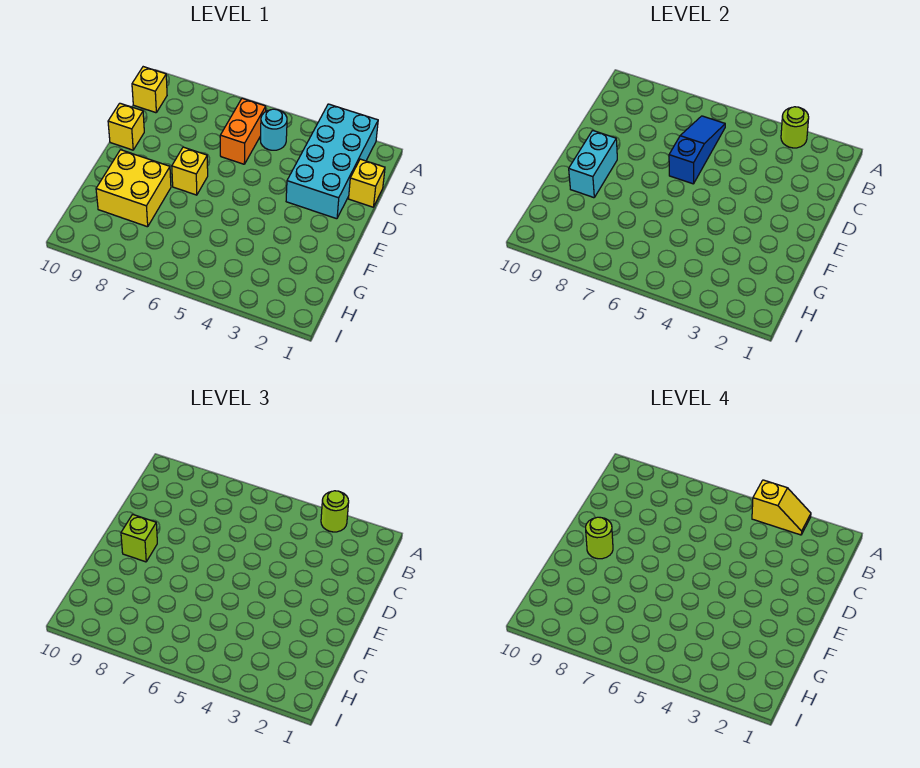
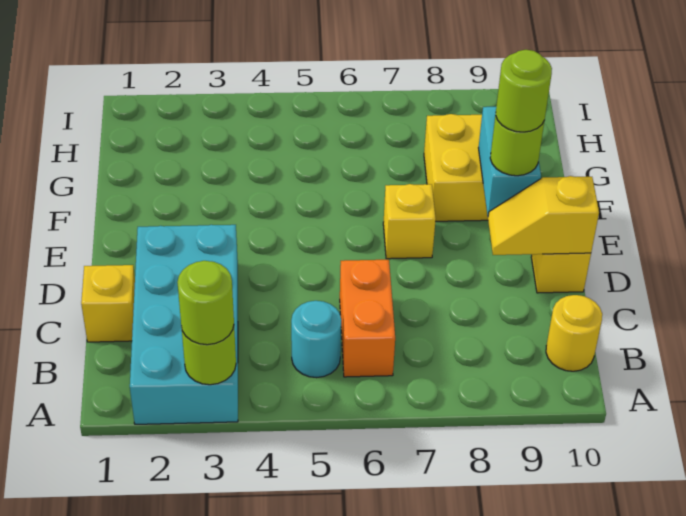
yellow slope A3:A4 level 4 top 4 -> yellow slope D9:D10 level 2 top 10
blue slope B6:D6 level 2 top D -> none
yellow brick B10 level 1 -> yellow round brick B10 level 1
lime brick E9 level 3 -> lime round brick E9 level 3

